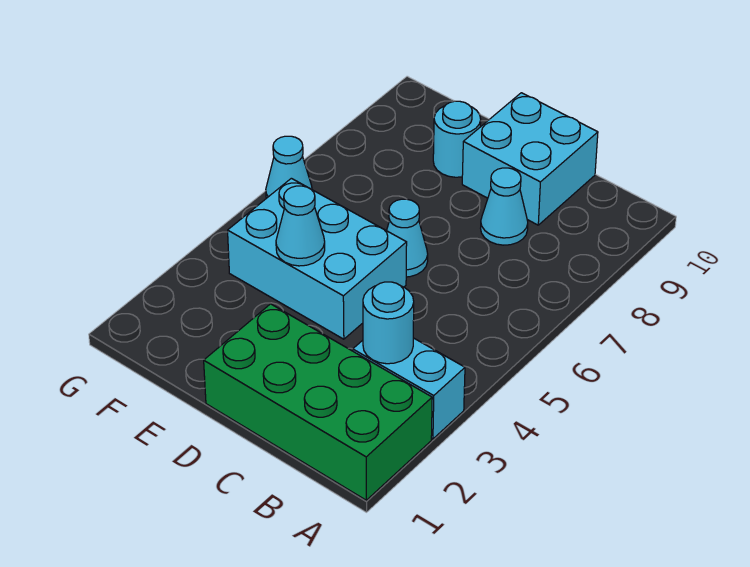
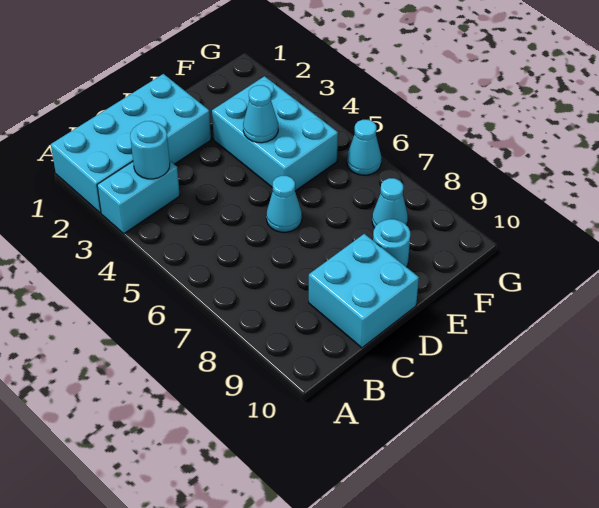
green brick A1:D2 level 1 -> cyan brick A1:D2 level 1
cyan cone C8 level 1 -> cyan cone F8 level 1
cyan brick D4:F5 level 1 -> cyan brick E3:F5 level 1

